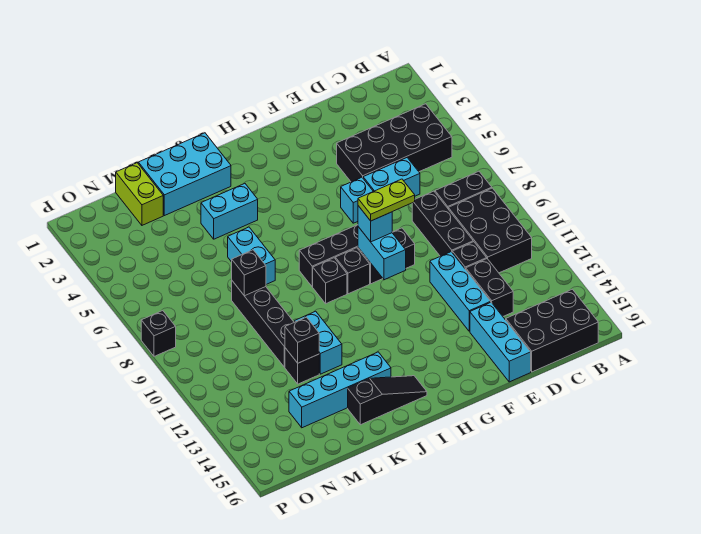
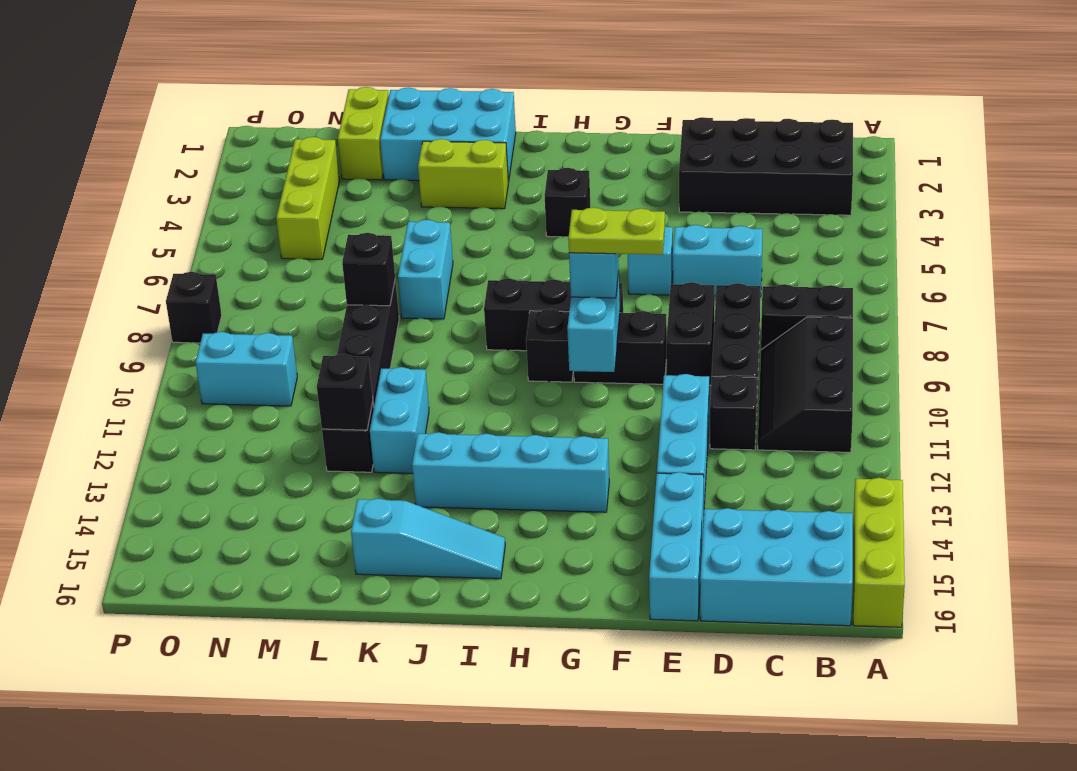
none -> lime brick A14:A16 level 1
black brick B4:E5 level 1 -> black brick B2:E3 level 1
black brick B9:C11 level 1 -> black slope B9:C11 level 1 top B
black brick B15:D16 level 1 -> cyan brick B15:D16 level 1
black brick D12:D13 level 1 -> black brick E8:E9 level 1
black brick I9 level 1 -> black brick H4 level 1
black slope I15:K15 level 1 top K -> cyan slope I15:K15 level 1 top K
none -> lime brick J3:K3 level 1
cyan brick J4:K4 level 1 -> cyan brick N10:O10 level 1
cyan brick J14:M14 level 1 -> cyan brick G13:J13 level 1
none -> lime brick N3:N5 level 1

